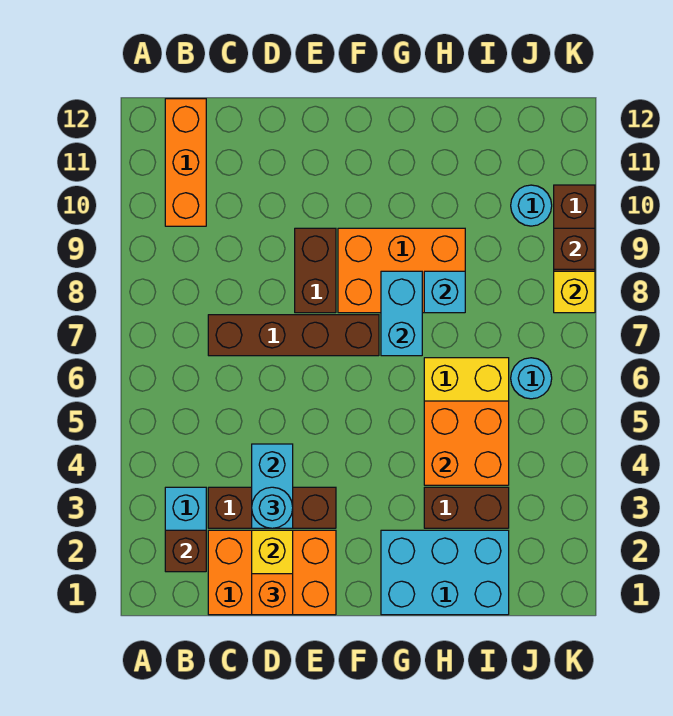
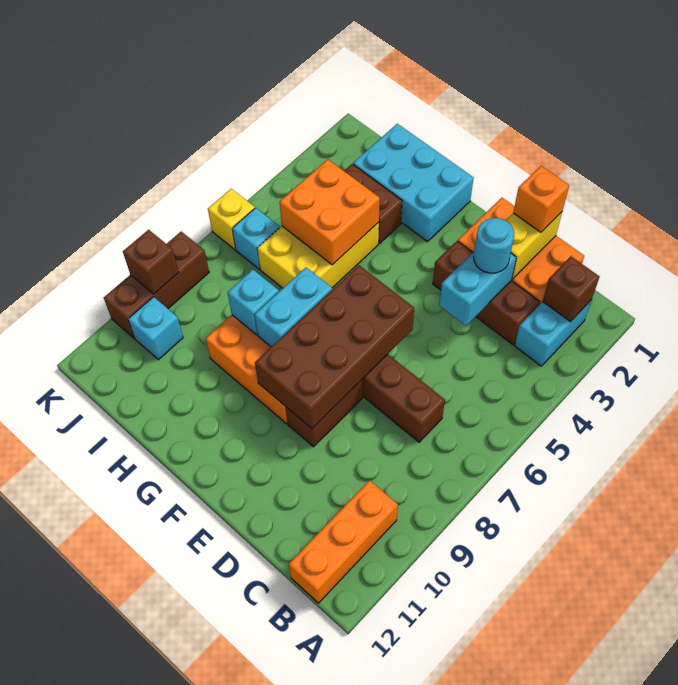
none -> brown brick E6:F9 level 2
cyan round brick J6 level 1 -> cyan brick J6 level 1
cyan round brick J10 level 1 -> cyan brick J10 level 1
yellow brick K8 level 2 -> yellow brick K6 level 1

